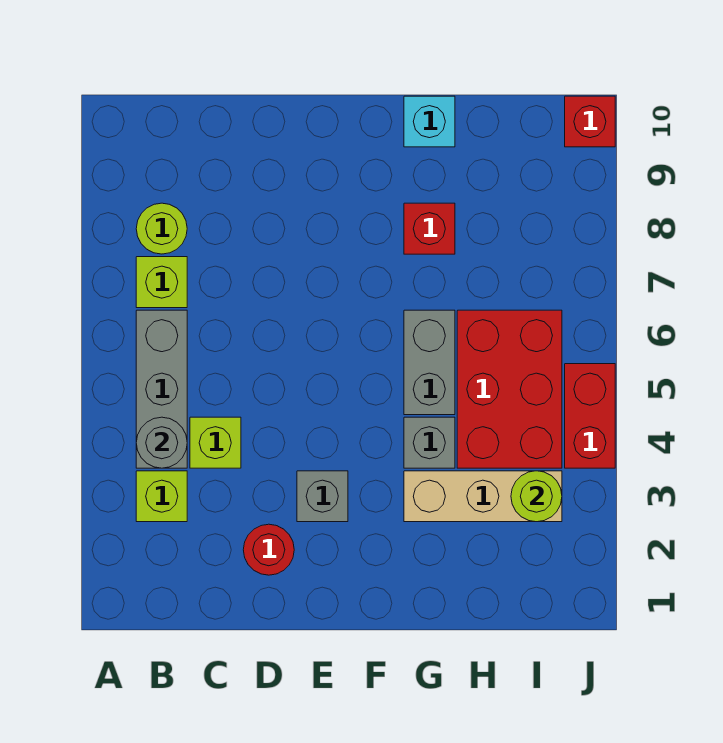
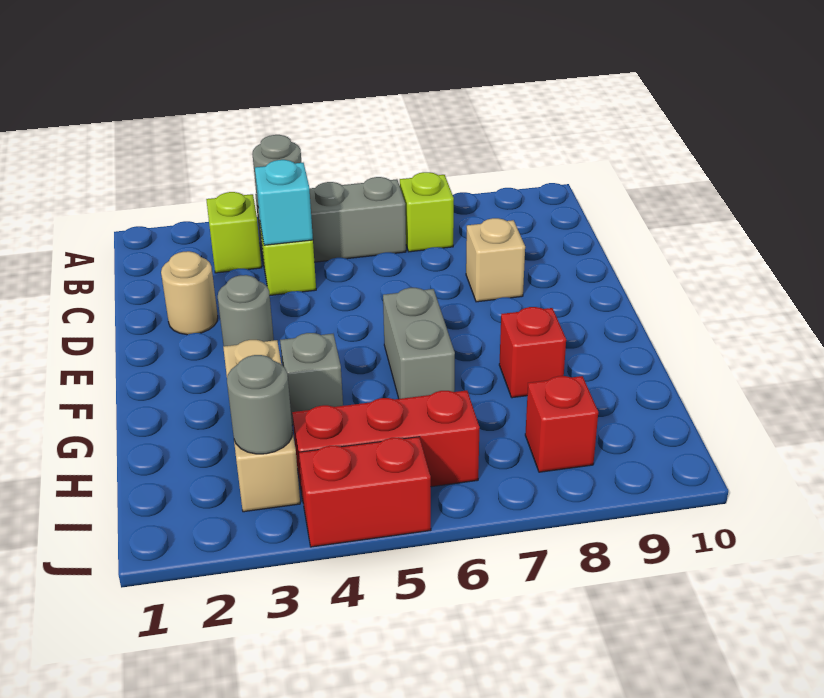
lime round brick B8 level 1 -> none
red round brick D2 level 1 -> tan round brick D2 level 1
none -> tan brick D8 level 1
grey brick E3 level 1 -> grey round brick E3 level 1
grey brick G5:G6 level 1 -> grey brick F6:G6 level 1
cyan brick G10 level 1 -> cyan brick C4 level 2
red brick H4:I6 level 1 -> red brick I4:I6 level 1
lime round brick I3 level 2 -> grey round brick I3 level 2
red brick J10 level 1 -> red brick I8 level 1

